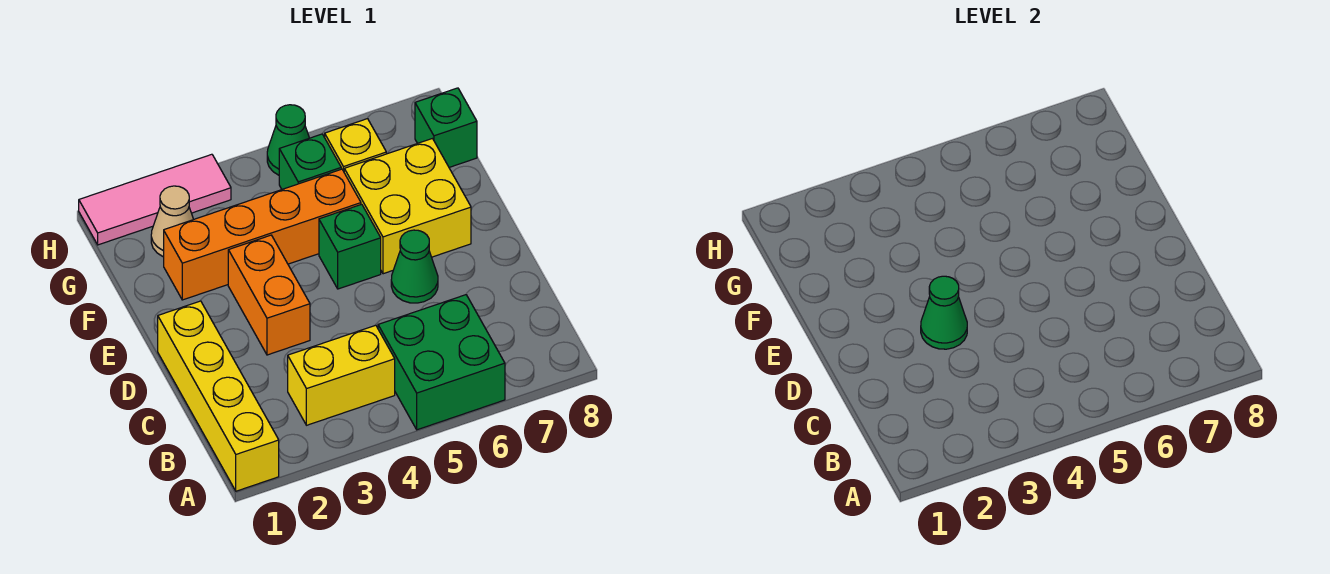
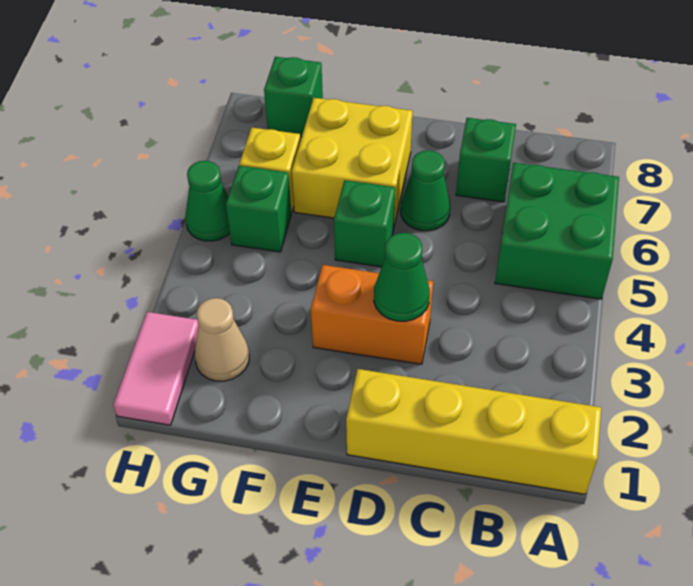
yellow brick B3:B4 level 1 -> none
none -> green brick C7 level 1
orange brick F2:F5 level 1 -> none
pink tile H1:H3 level 1 -> pink tile H1:H2 level 1

